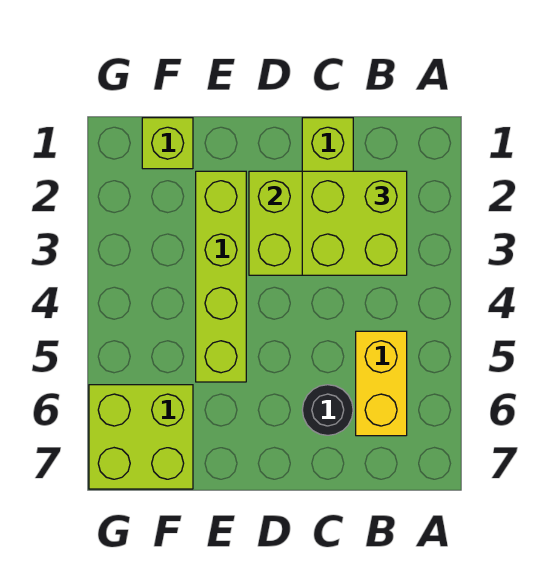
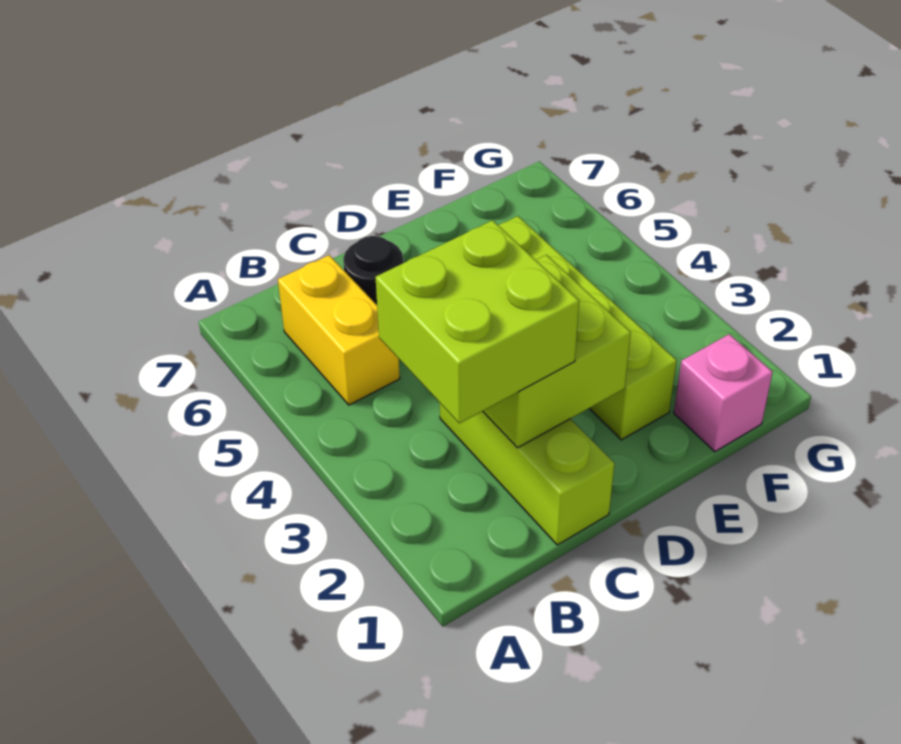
lime brick F1 level 1 -> pink brick F1 level 1
lime brick F6:G7 level 1 -> none

